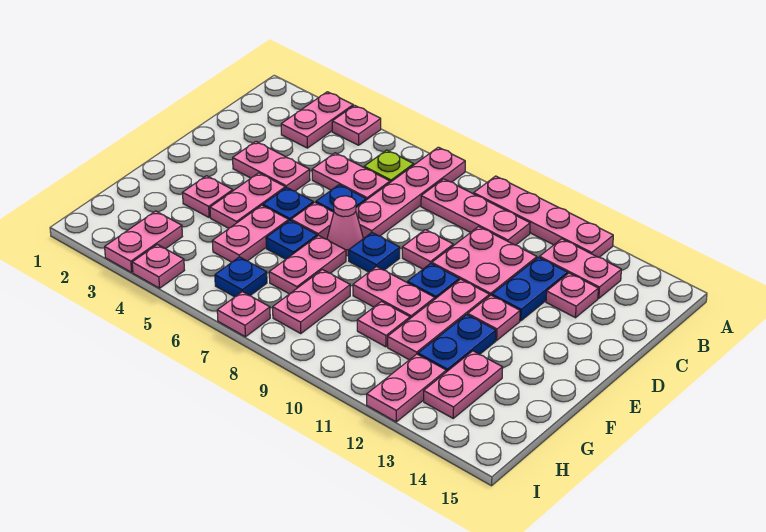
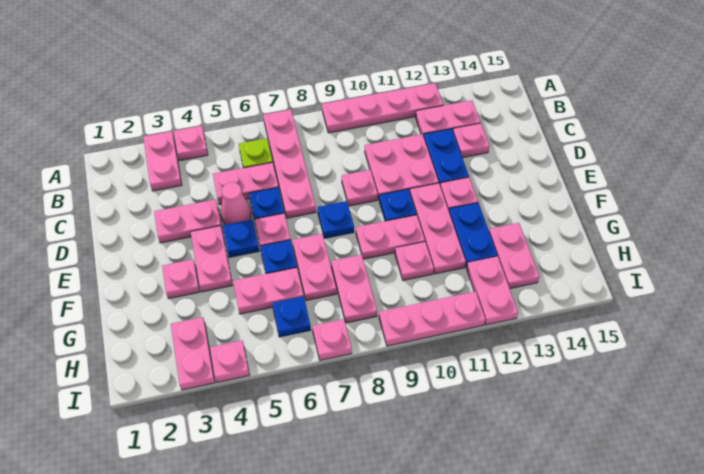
pink plate B8:B10 level 1 -> pink plate I9:I11 level 1
pink cone E7 level 1 -> pink cone D5 level 1
pink plate F5:G5 level 1 -> pink plate G5:G6 level 1

